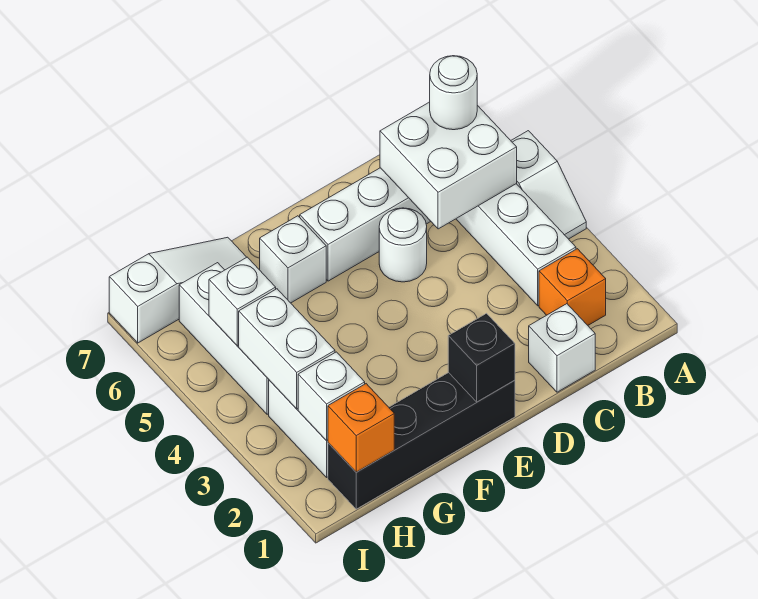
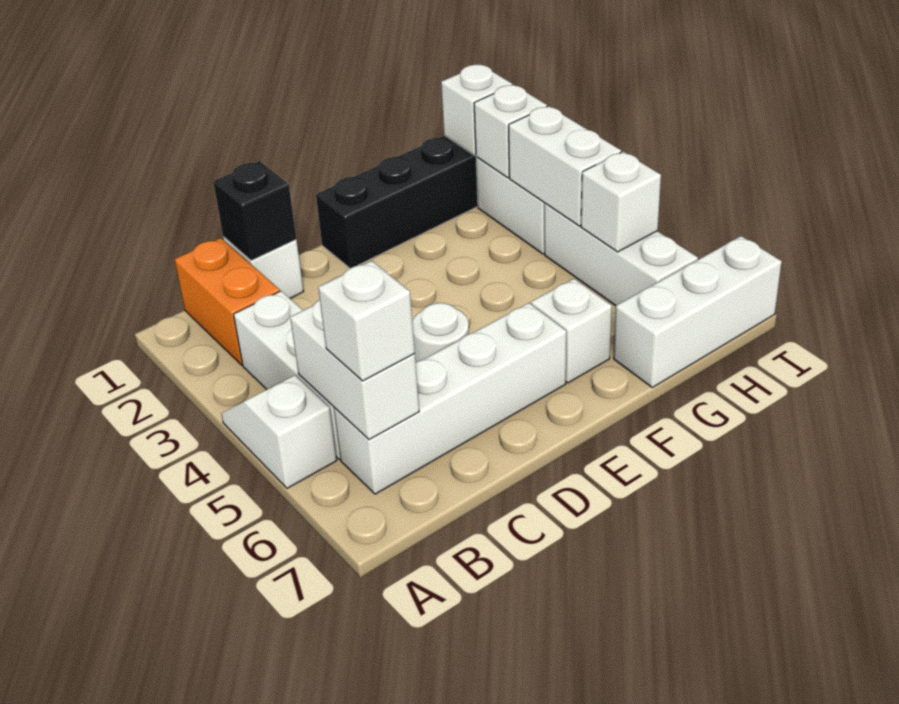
orange brick B2 level 1 -> orange brick B1:B2 level 1
white brick B5:C6 level 2 -> white brick B5:B6 level 2
white round brick B6 level 3 -> white brick B6 level 3
black brick E1 level 2 -> black brick C1 level 2
white slope G7:I7 level 1 top I -> white brick G7:I7 level 1
orange brick H1 level 2 -> white brick H1 level 2

